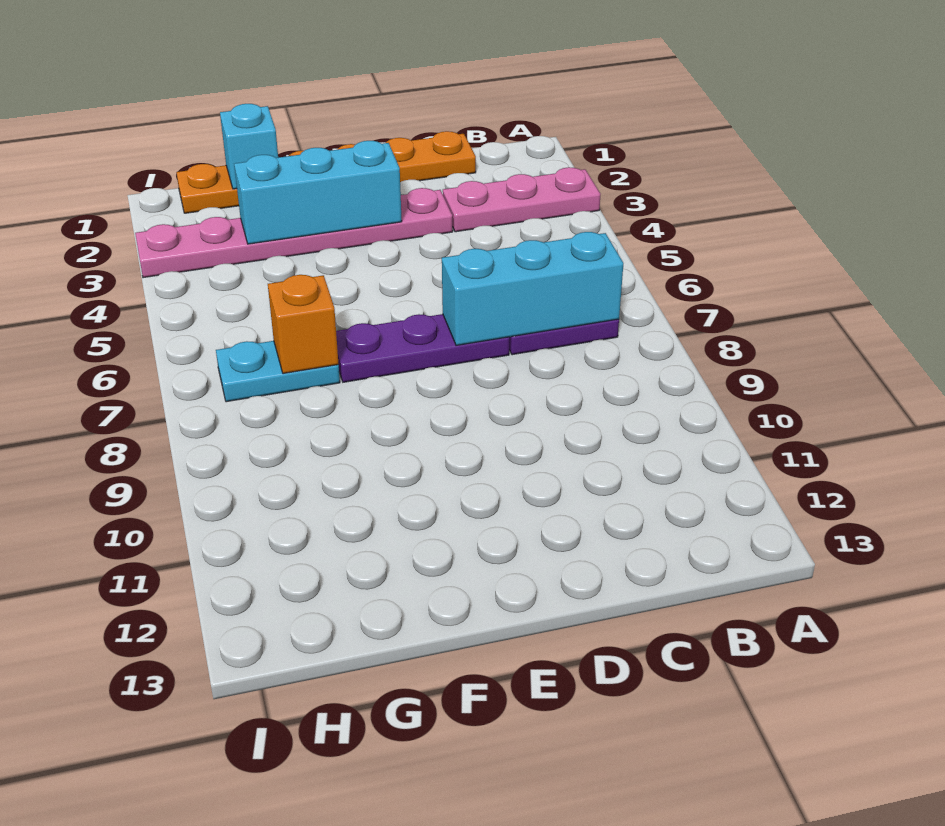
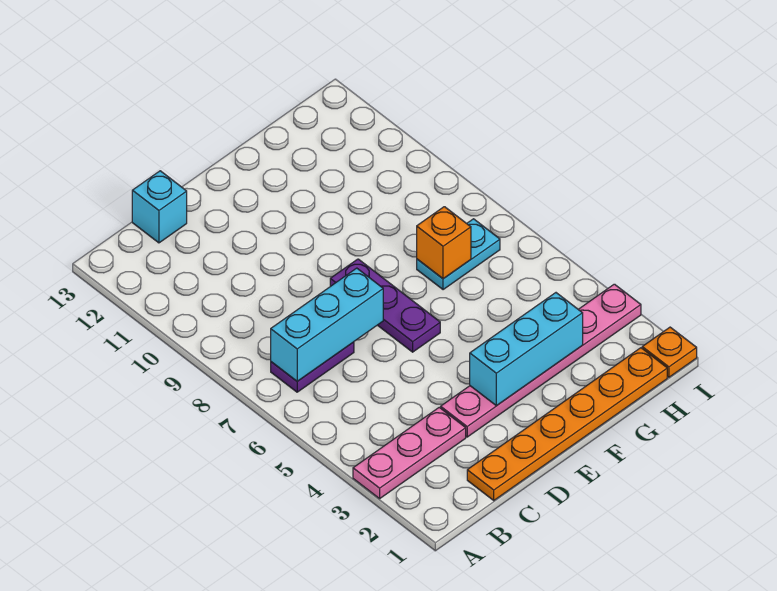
purple plate D7:F7 level 1 -> purple plate E6:E8 level 1
cyan brick G1 level 2 -> cyan brick C13 level 1
none -> orange plate I1 level 1

